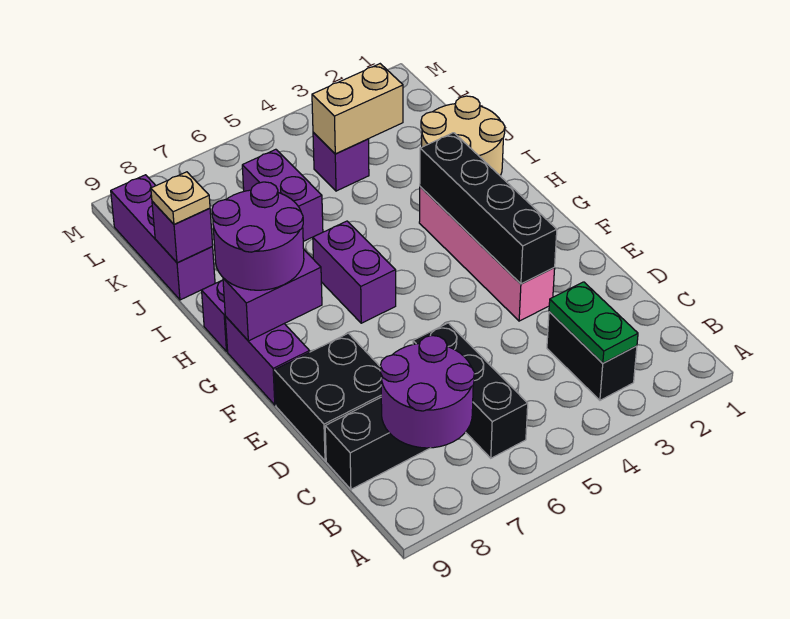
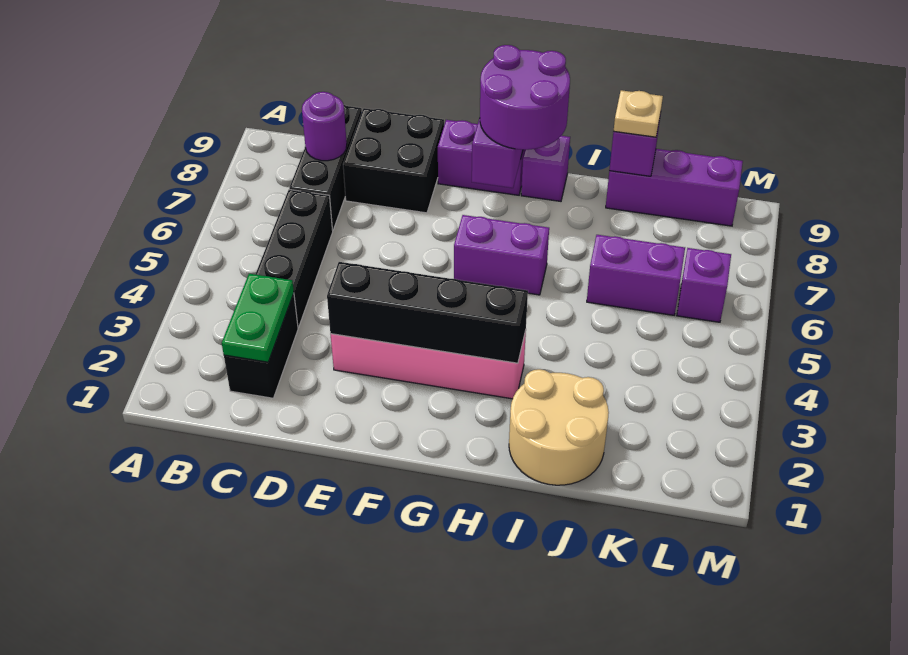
black brick B3:C3 level 1 -> black brick C2:C3 level 1
green plate B3:C3 level 2 -> green plate C2:C3 level 2
black brick B6:D6 level 1 -> black brick C4:C6 level 1
purple round brick B7:C8 level 2 -> purple round brick C8 level 2
tan brick K3:K4 level 2 -> none
purple brick K4 level 1 -> purple brick L6 level 1

